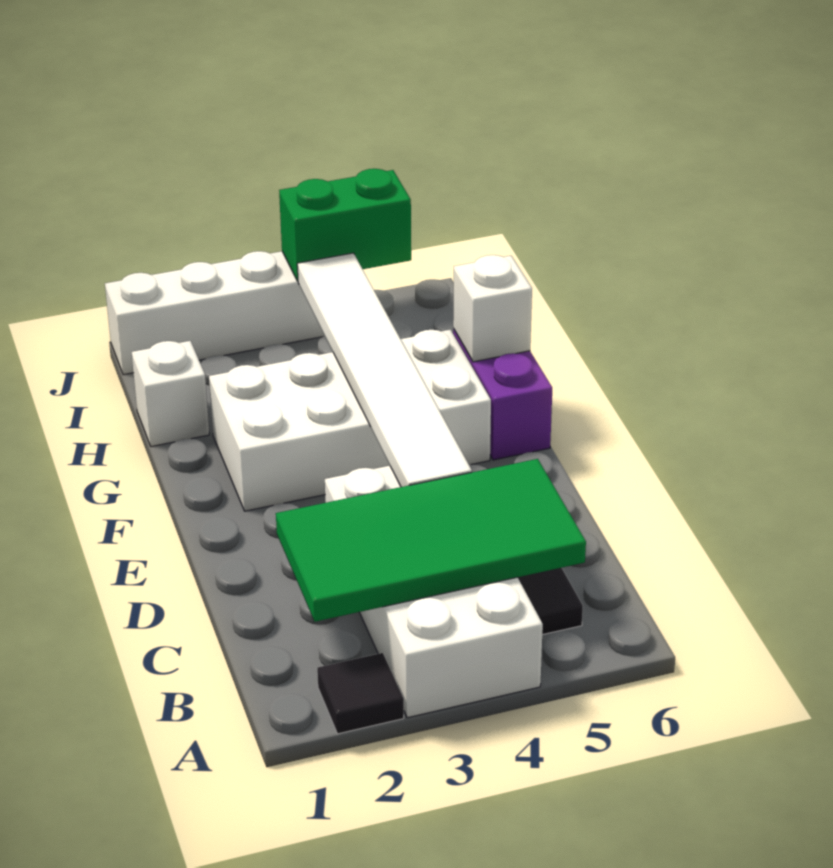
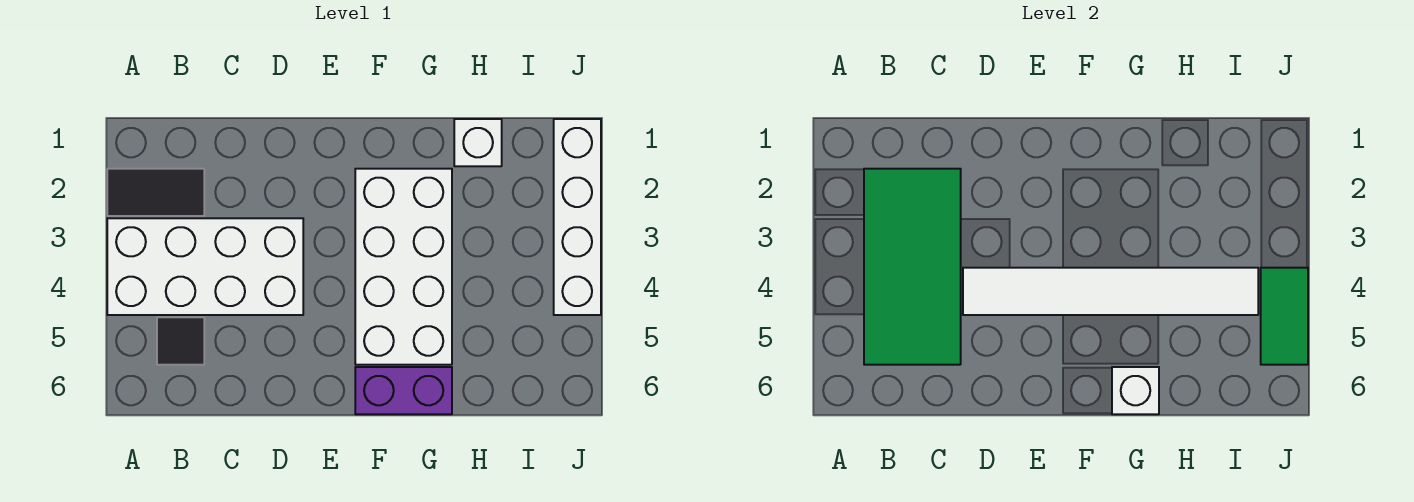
black tile A2 level 1 -> black tile A2:B2 level 1
green brick J4:J5 level 2 -> green tile J4:J5 level 2

